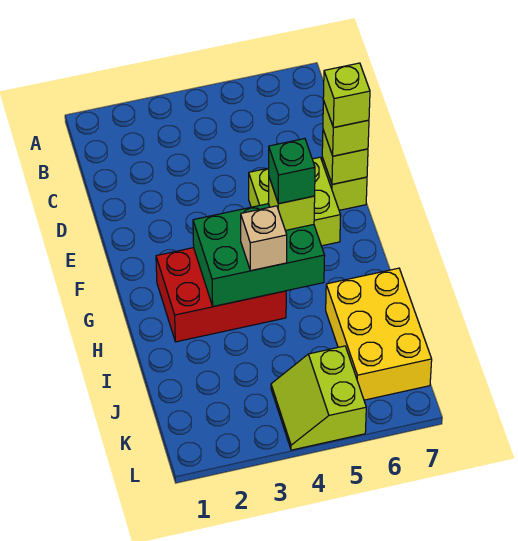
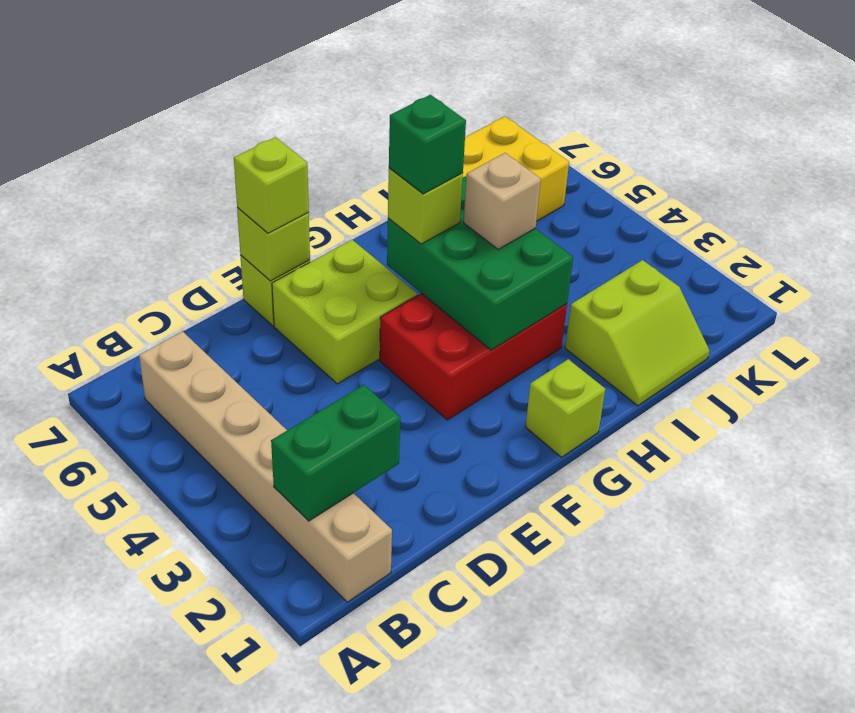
none -> tan brick B1:B6 level 1
none -> green brick B2:C2 level 2
lime brick E7 level 4 -> lime brick G1 level 1
red brick G2:H4 level 1 -> red brick F3:H4 level 1
lime slope K4:L5 level 1 top 5 -> lime slope I1:J2 level 1 top 2

